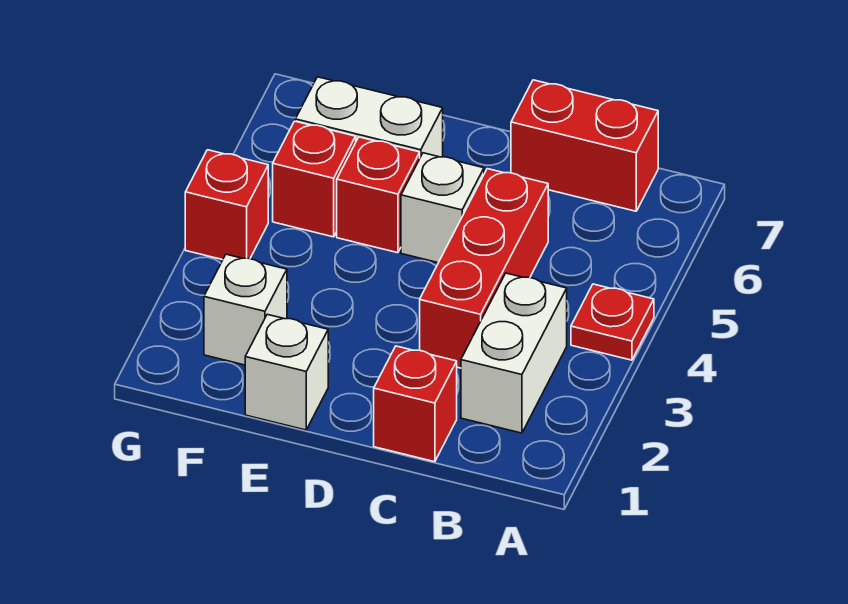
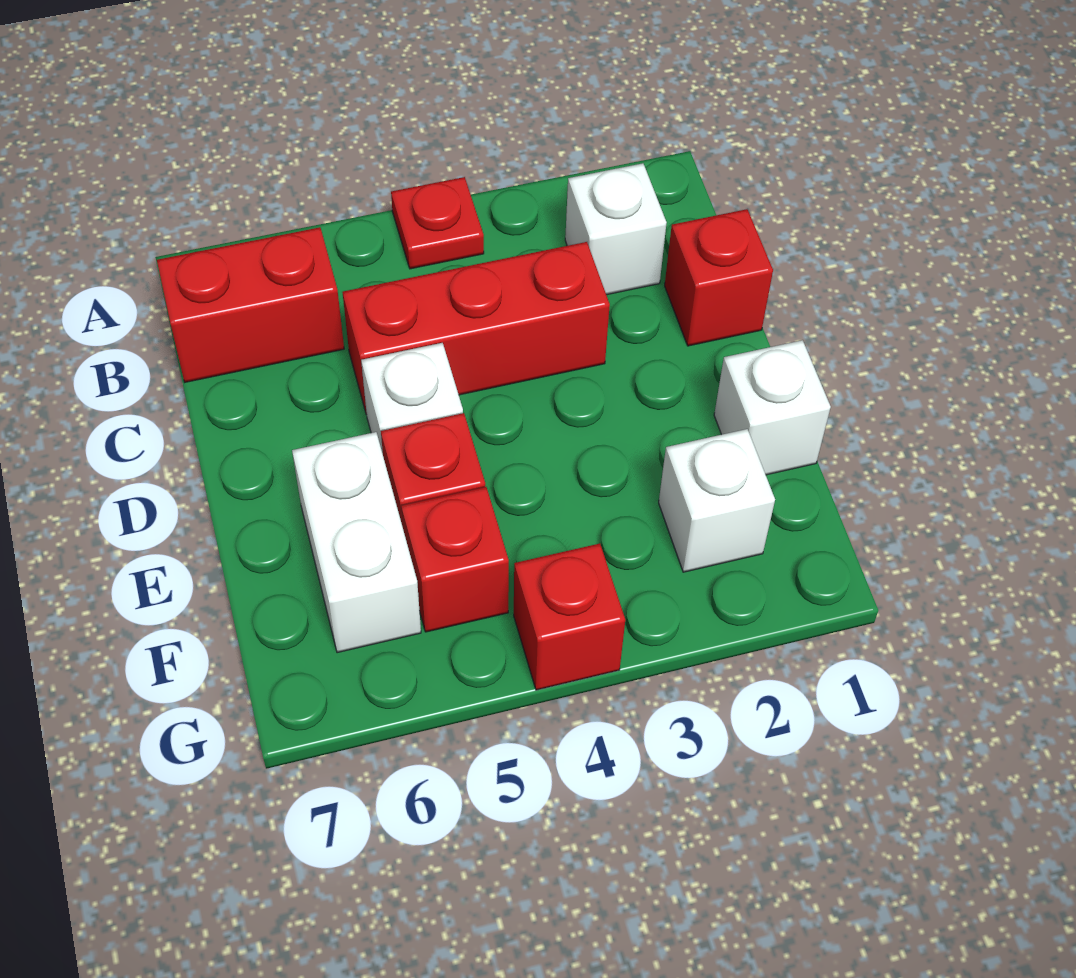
white brick B2:B3 level 1 -> white brick B2 level 1
red brick B7:C7 level 1 -> red brick B6:B7 level 1

